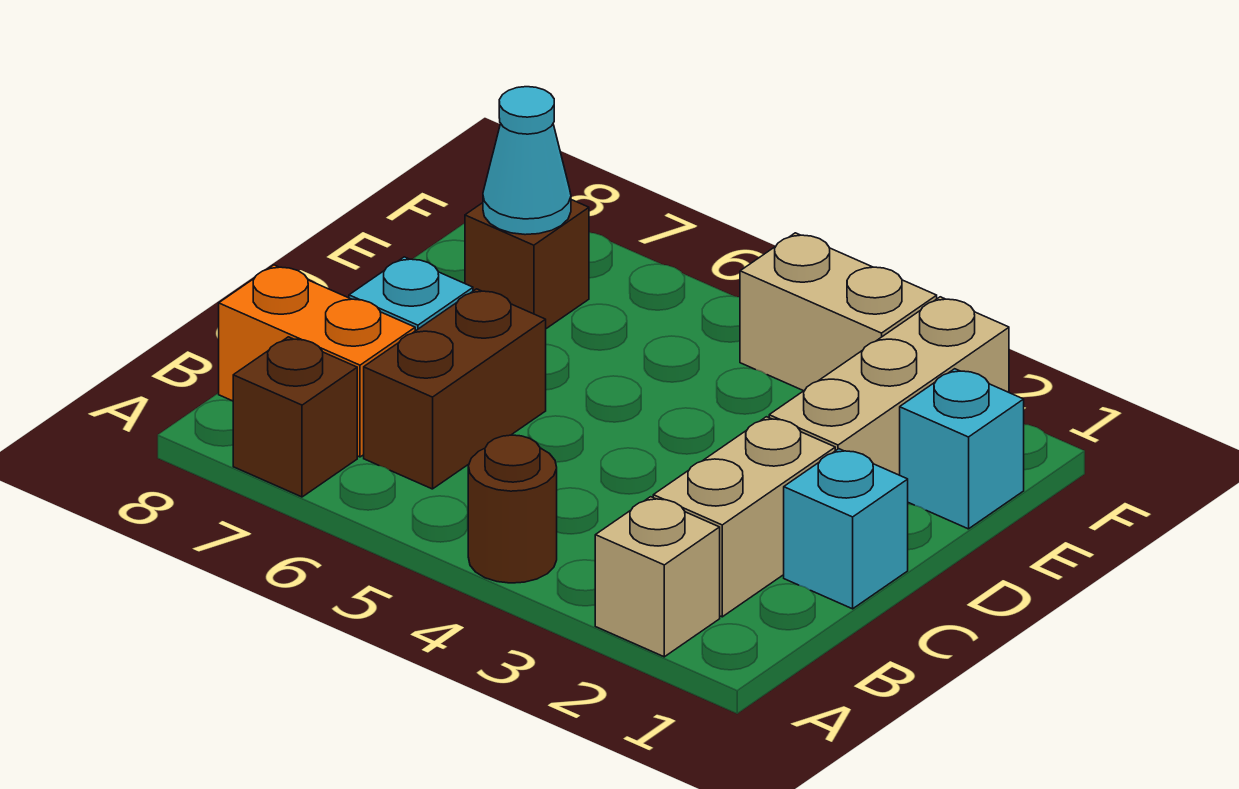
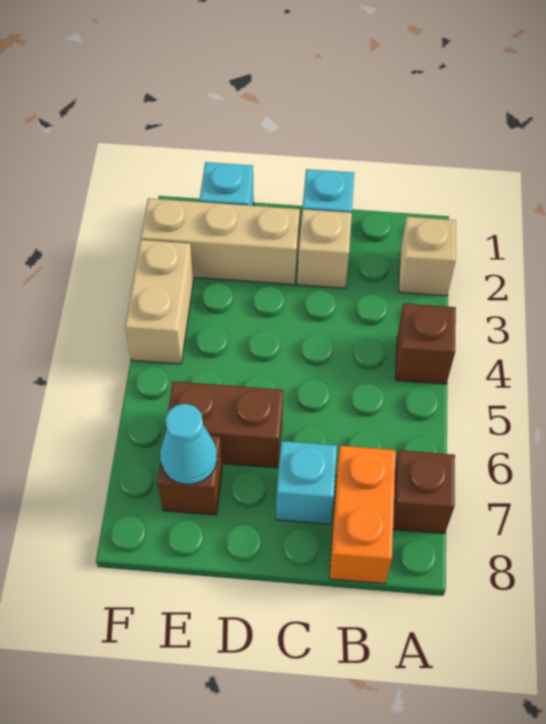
brown round brick A4 level 1 -> brown brick A4 level 1
tan brick B2:C2 level 1 -> tan brick C2 level 1
brown brick B6:C6 level 1 -> brown brick D6:E6 level 1

